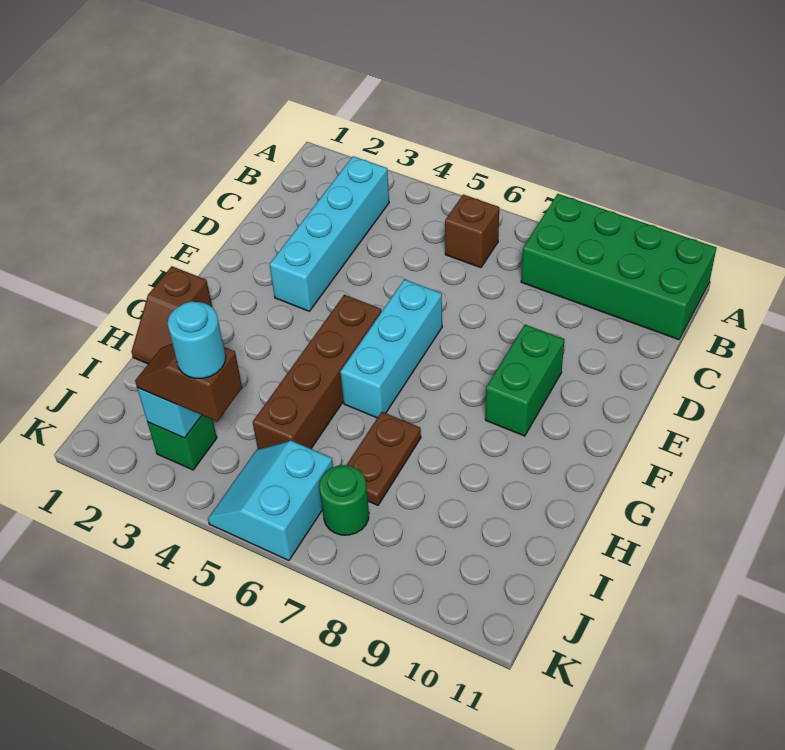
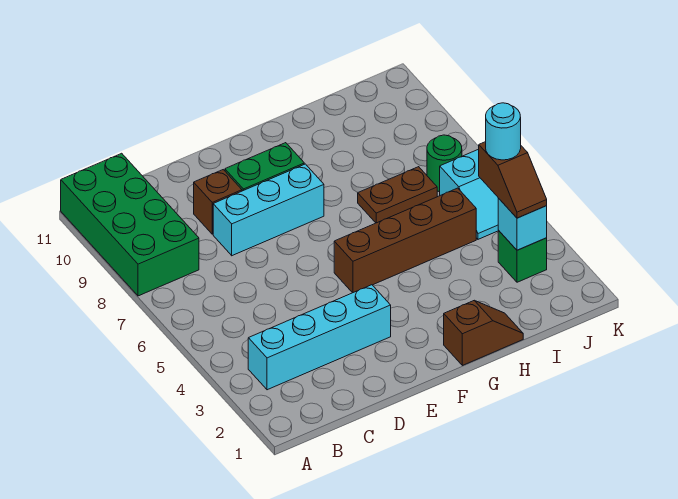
brown brick B6 level 1 -> brown brick D9 level 1
cyan brick E6:G6 level 1 -> cyan brick D8:F8 level 1

